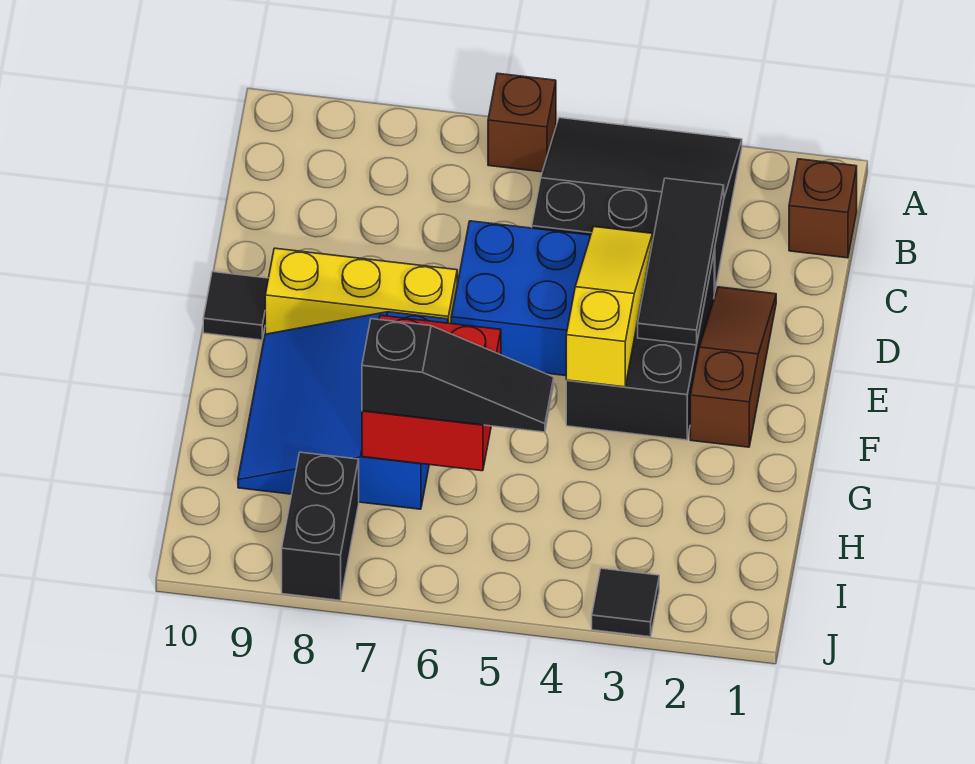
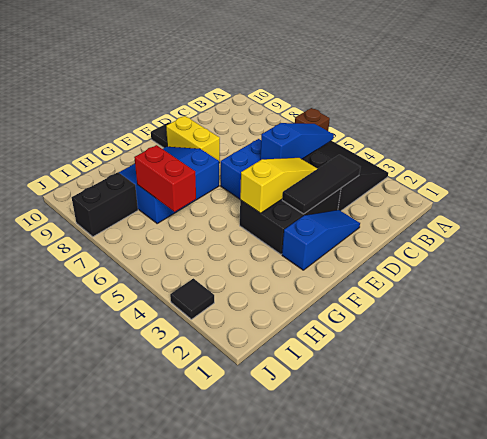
brown brick B1 level 1 -> none
none -> blue slope B5:D5 level 2 top D
brown slope D2:F2 level 1 top F -> blue slope D2:F2 level 1 top F
yellow brick E7:E9 level 1 -> yellow brick E8:E9 level 1
red brick G6:H7 level 2 -> red brick H6:H7 level 2
black slope H5:H7 level 3 top 7 -> none

